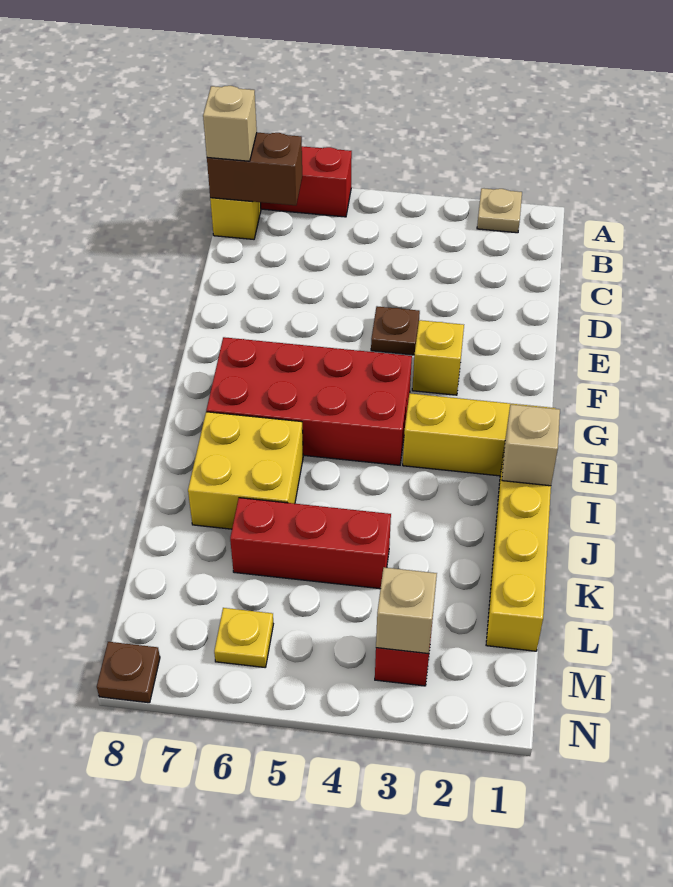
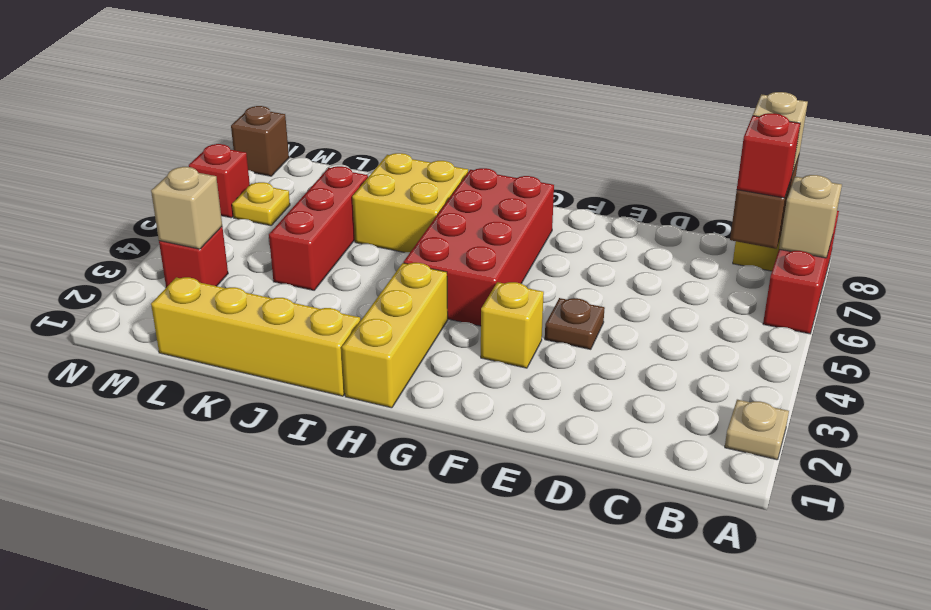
none -> red brick B7 level 3
tan brick I1 level 2 -> tan brick A7 level 2
none -> red brick N6 level 1
brown plate N8 level 1 -> brown brick N8 level 1

